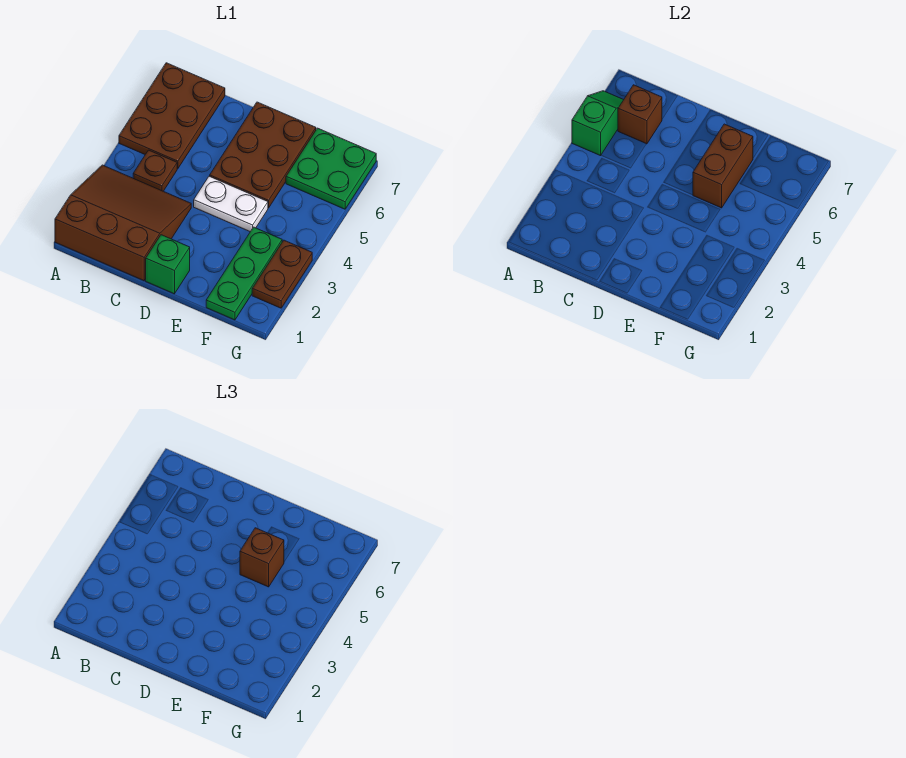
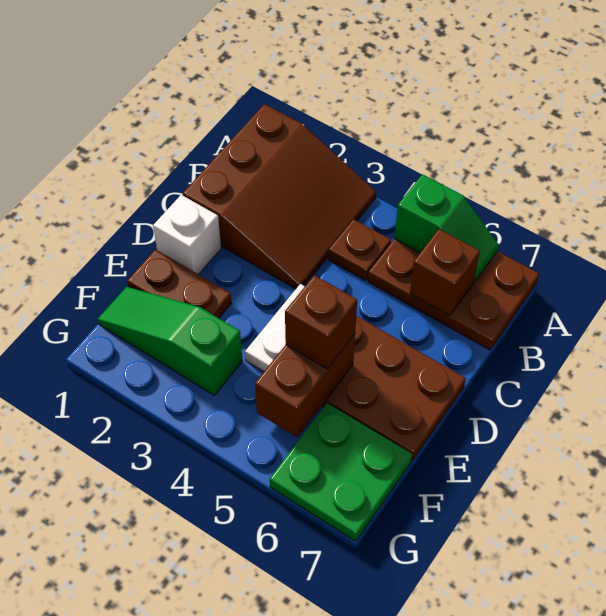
green brick D1 level 1 -> white brick D1 level 1
brown brick E5:E6 level 2 -> brown brick E5:F5 level 2
green plate F1:F3 level 1 -> green slope F1:F3 level 1 top 3
brown plate G2:G3 level 1 -> brown plate E1:E2 level 1

